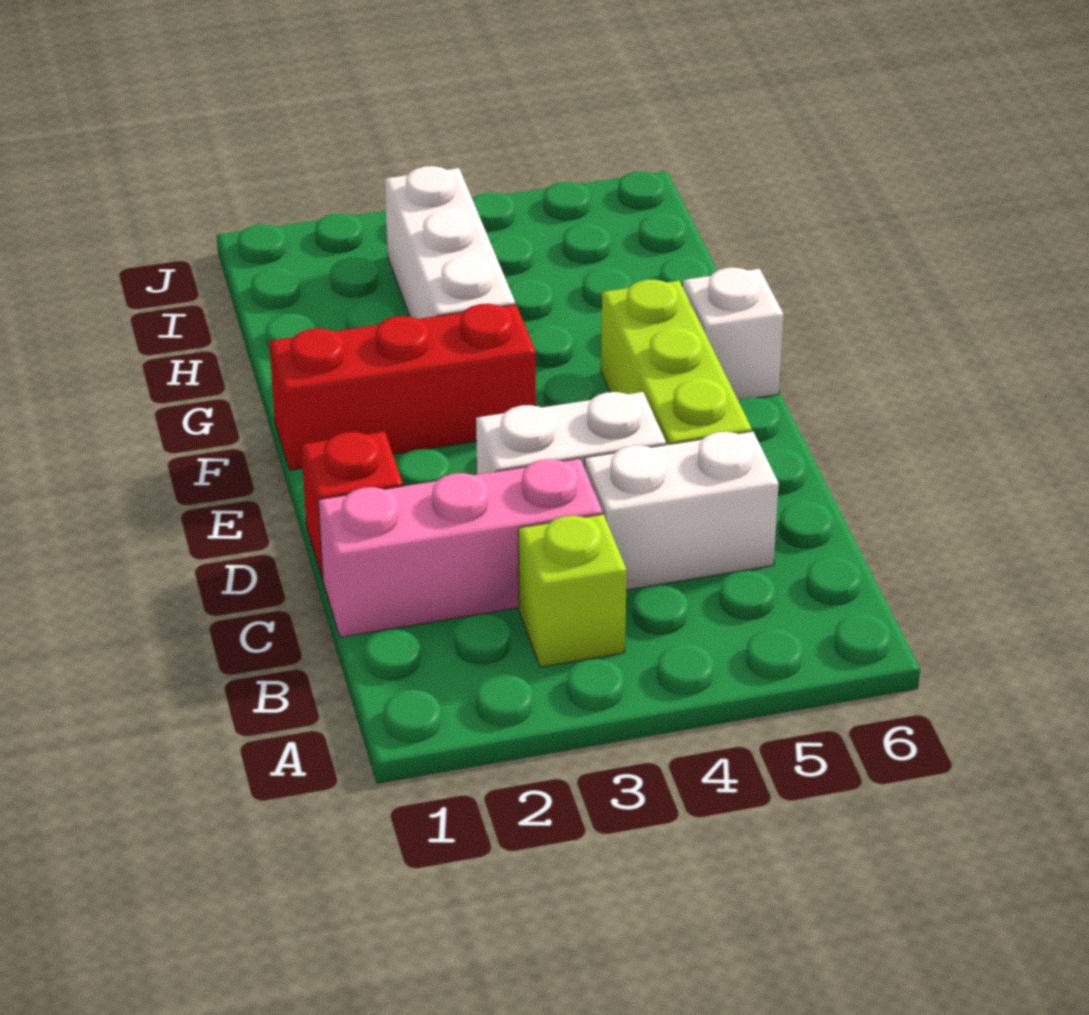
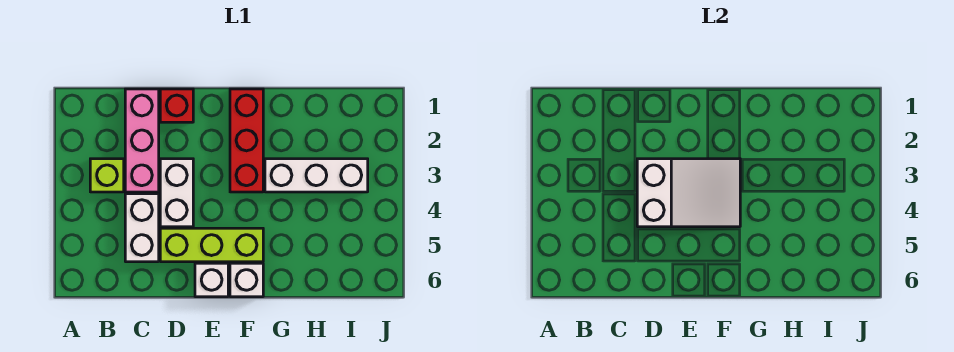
none -> white slope D3:F4 level 2 top D
none -> white brick E6 level 1

